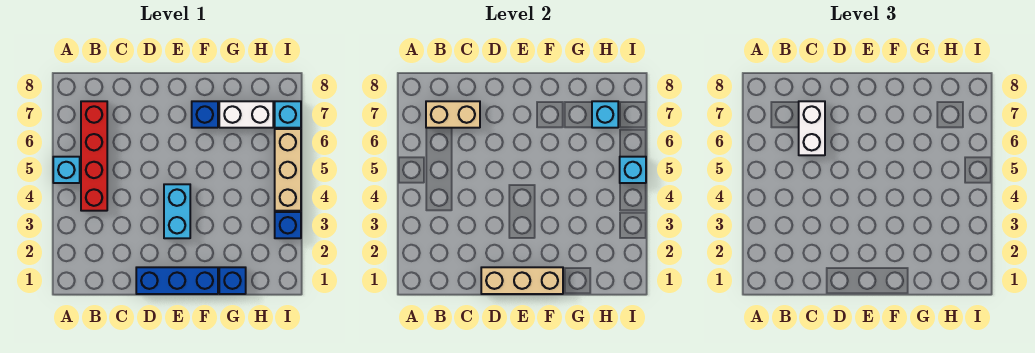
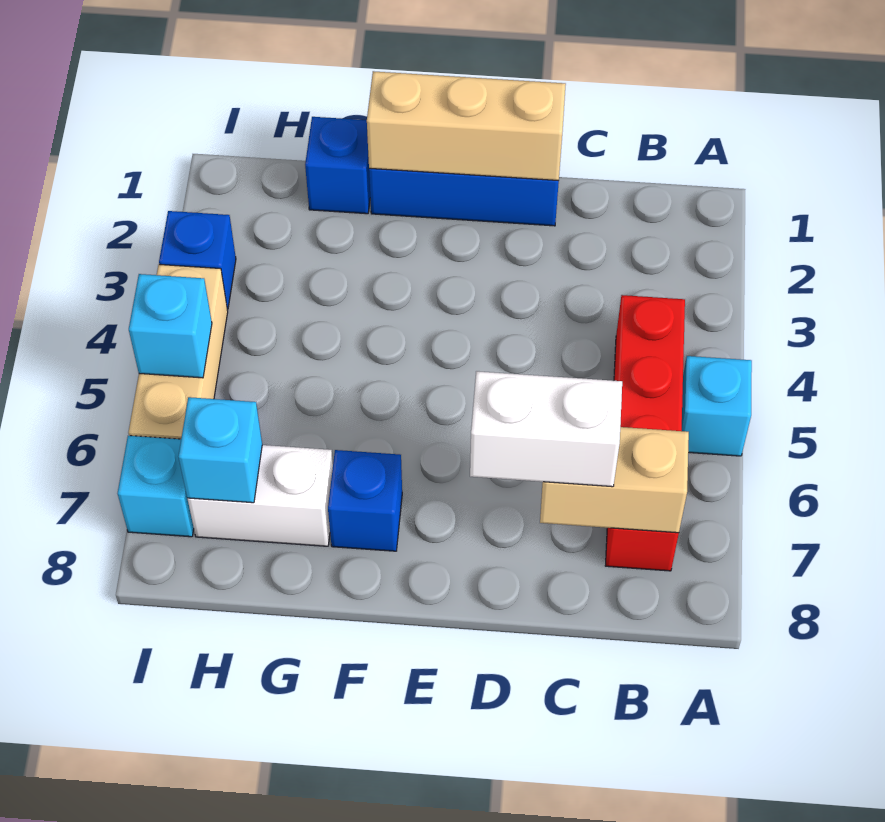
white brick C6:C7 level 3 -> white brick C7:D7 level 3
cyan brick E3:E4 level 1 -> none

